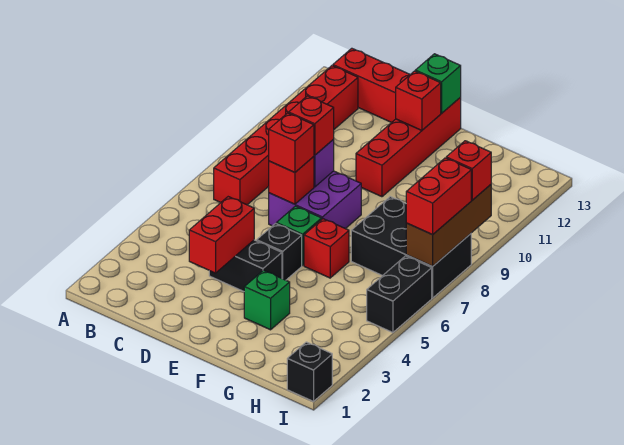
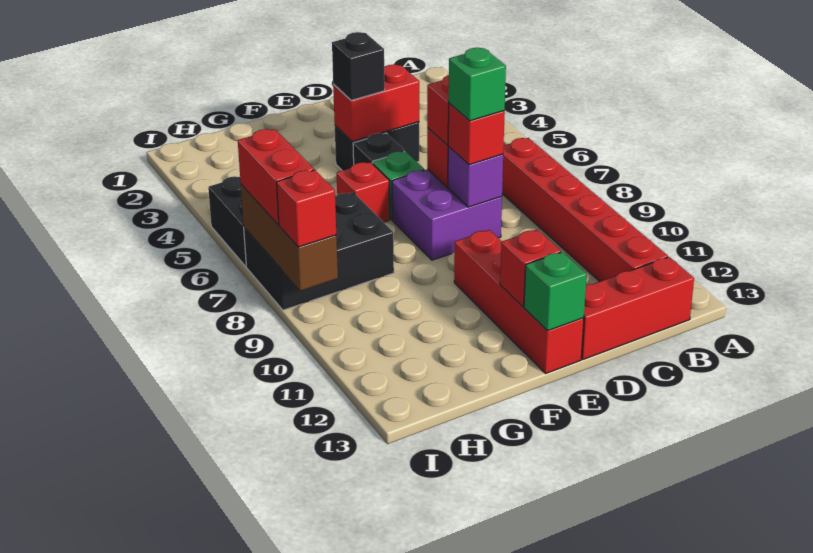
red brick D3:D4 level 2 -> red brick D4:E4 level 2
green brick F3 level 1 -> green brick D8 level 4
black brick I1 level 1 -> black brick E4 level 3

